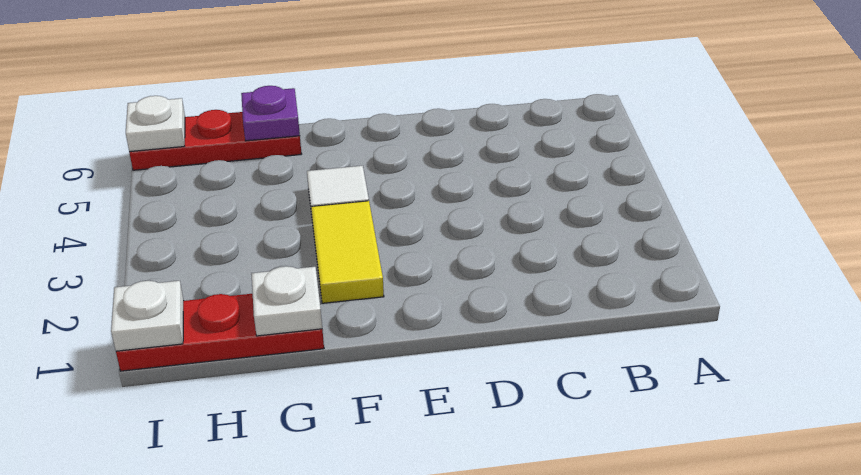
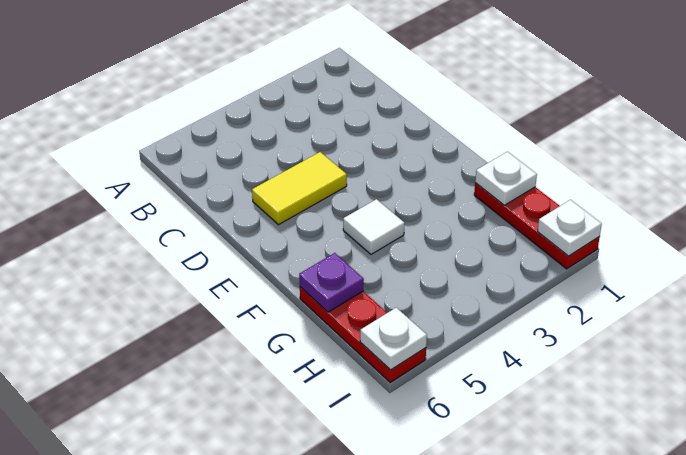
yellow tile F2:F3 level 1 -> yellow tile D4:D5 level 1

